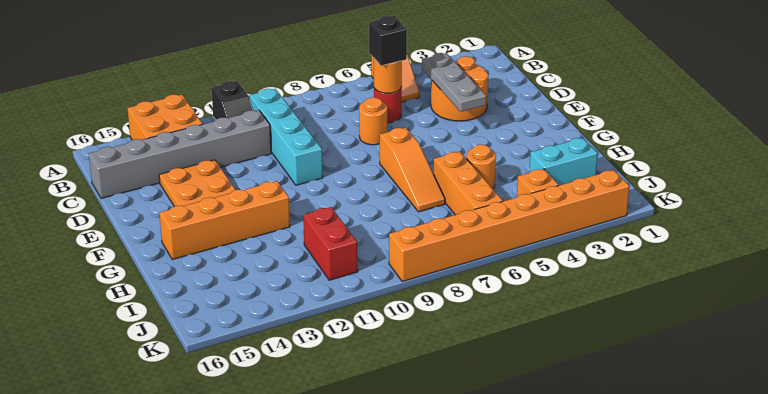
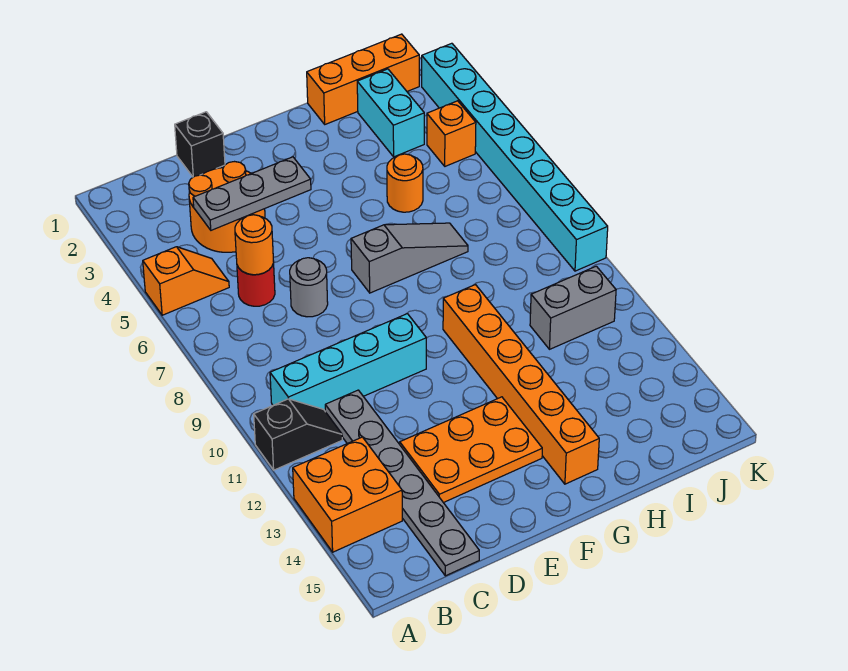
black brick C6 level 3 -> black brick D1 level 1
grey brick C11:C16 level 1 -> grey plate C11:C16 level 1
orange round brick D7 level 1 -> grey round brick D7 level 1
orange slope F7:H7 level 1 top F -> grey slope F7:H7 level 1 top F
orange brick G12:G15 level 1 -> orange brick G10:G15 level 1
orange brick H6:J6 level 1 -> orange brick H1:J1 level 1
red brick I11:J11 level 1 -> grey brick I11:J11 level 1
orange brick K2:K9 level 1 -> cyan brick K2:K9 level 1

